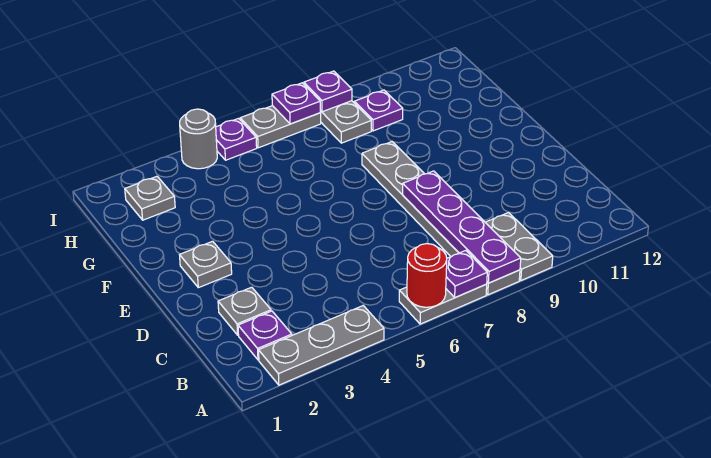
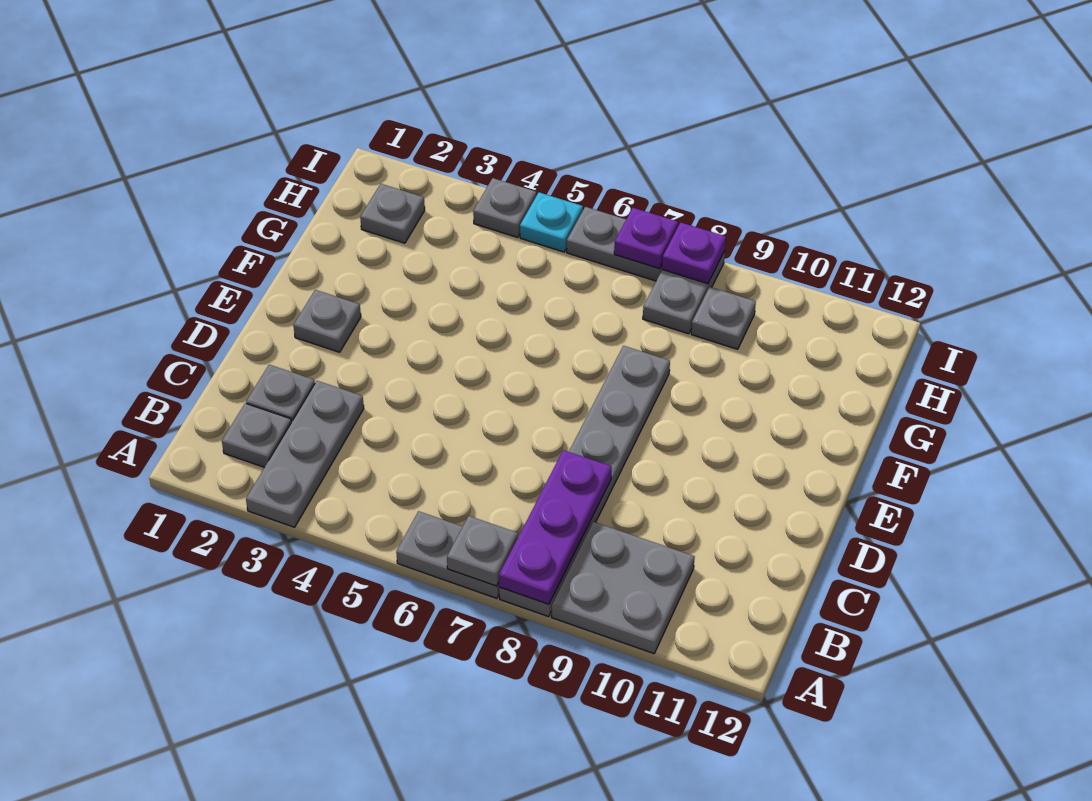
grey plate A2:A4 level 1 -> grey plate A3:C3 level 1
red round brick A6 level 2 -> none
purple plate A7 level 2 -> grey plate A7 level 2
purple plate A8:D8 level 2 -> purple plate A8:C8 level 2
grey plate A9:B9 level 1 -> grey plate A9:B10 level 1
purple plate B2 level 1 -> grey plate B2 level 1
purple plate H9 level 1 -> grey plate H9 level 1
grey round brick I4 level 1 -> grey plate I4 level 1
purple plate I5 level 1 -> cyan plate I5 level 1

